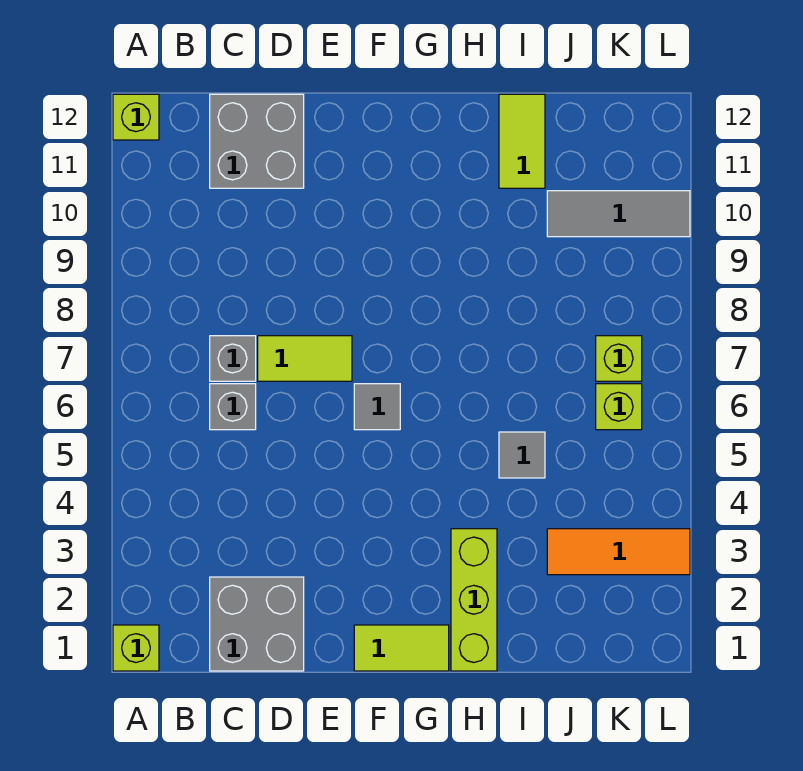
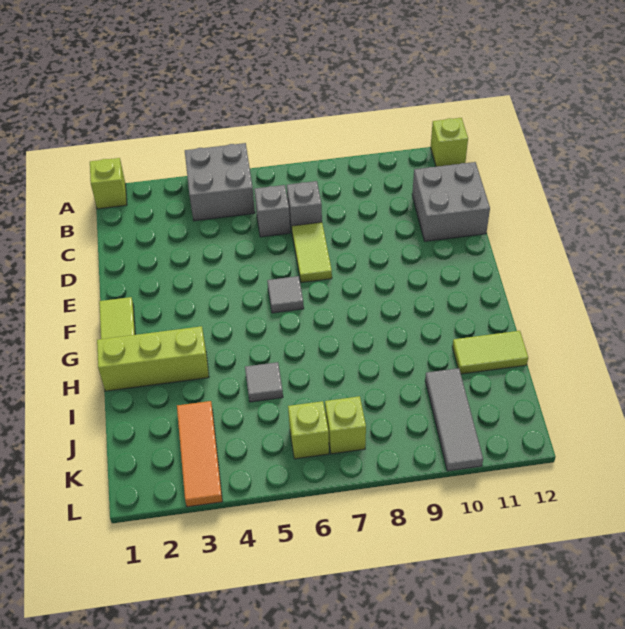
grey brick C1:D2 level 1 -> grey brick A4:B5 level 1

